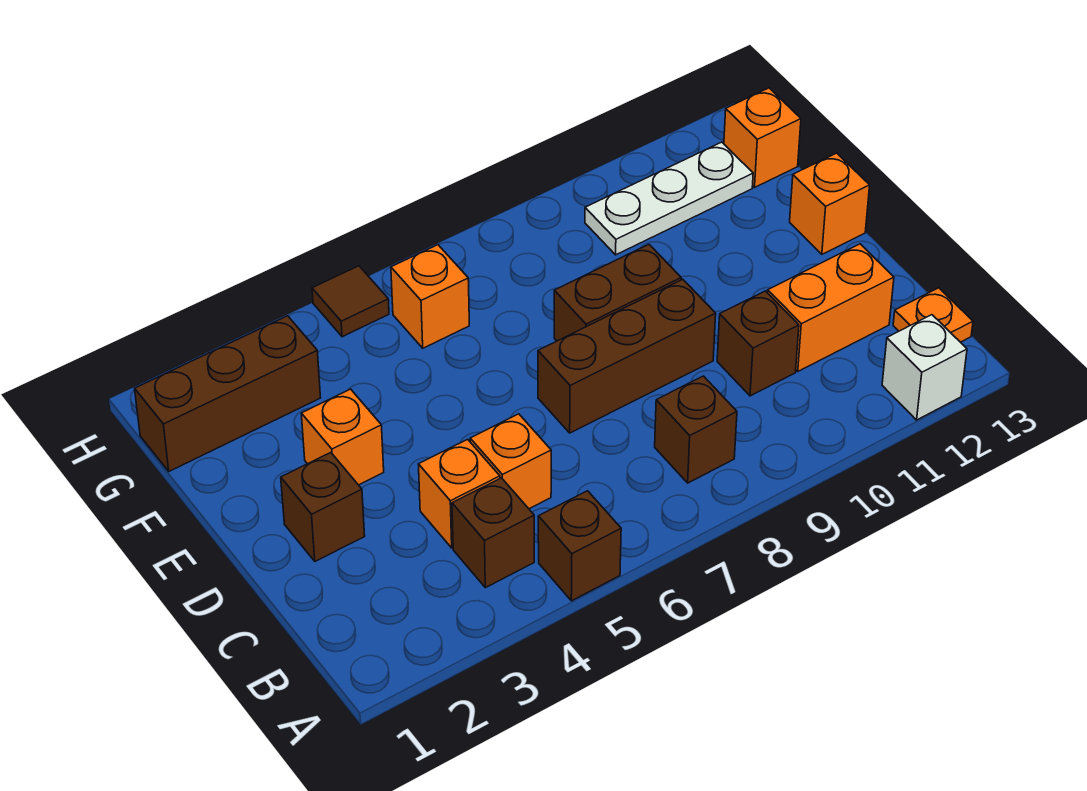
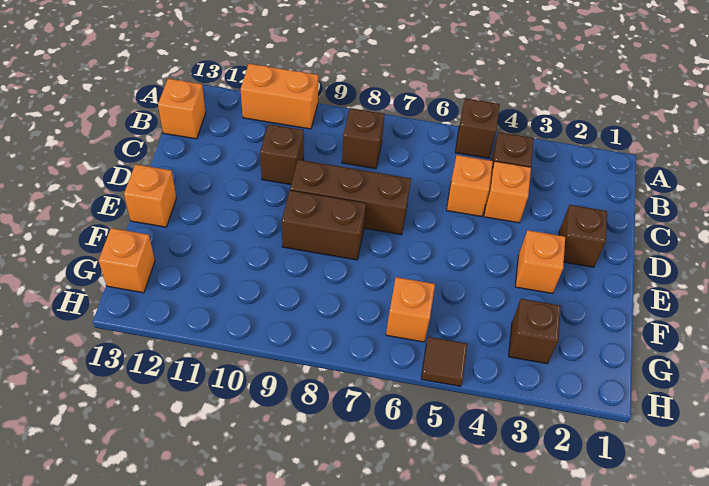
white brick A12 level 1 -> none
orange plate B13 level 1 -> orange brick B13 level 1
orange brick C11:C12 level 1 -> orange brick A10:A11 level 1
brown brick G1:G3 level 1 -> brown brick G3 level 1
white plate G10:G12 level 1 -> none

